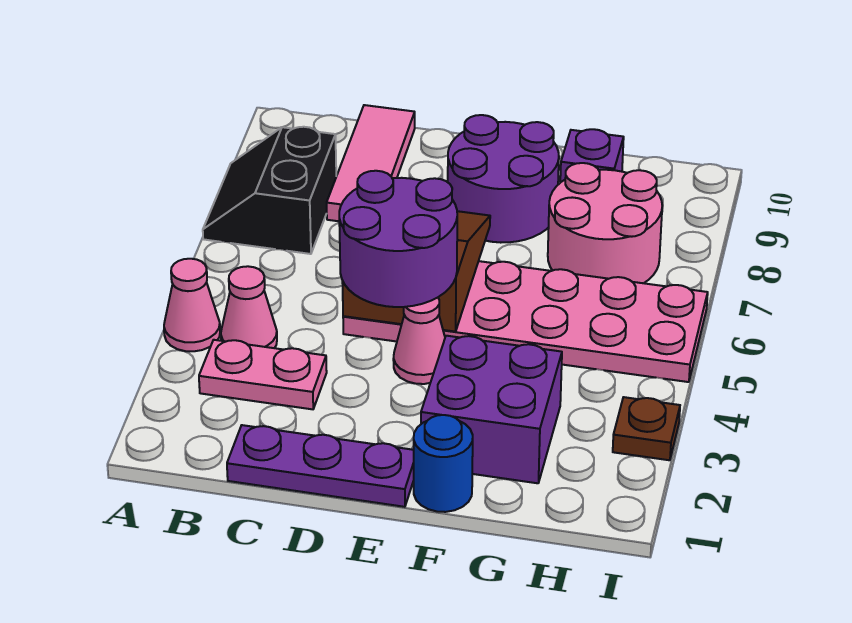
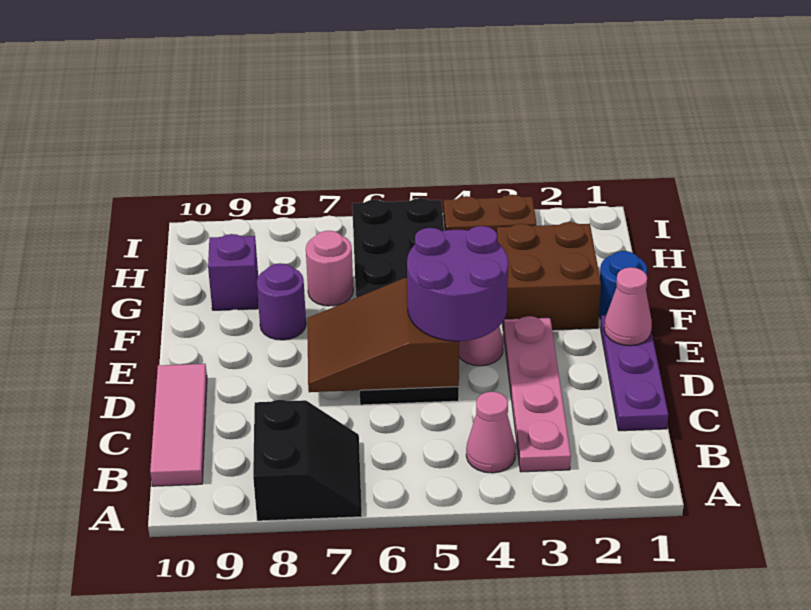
pink cone A4 level 1 -> pink cone E1 level 2
black slope A7:B8 level 1 top B -> black slope A7:B8 level 1 top 8
pink plate B3:C3 level 1 -> pink plate B3:E3 level 1
pink tile C8:C10 level 1 -> pink tile B10:D10 level 1
pink plate D5:I6 level 1 -> black plate D5:I6 level 1
purple round brick E8:F9 level 1 -> purple round brick F8 level 1
purple brick F2:G3 level 1 -> brown brick F2:G3 level 1
pink round brick G7:H8 level 1 -> pink round brick G7 level 1
brown plate I3 level 1 -> brown plate I3:I4 level 1

